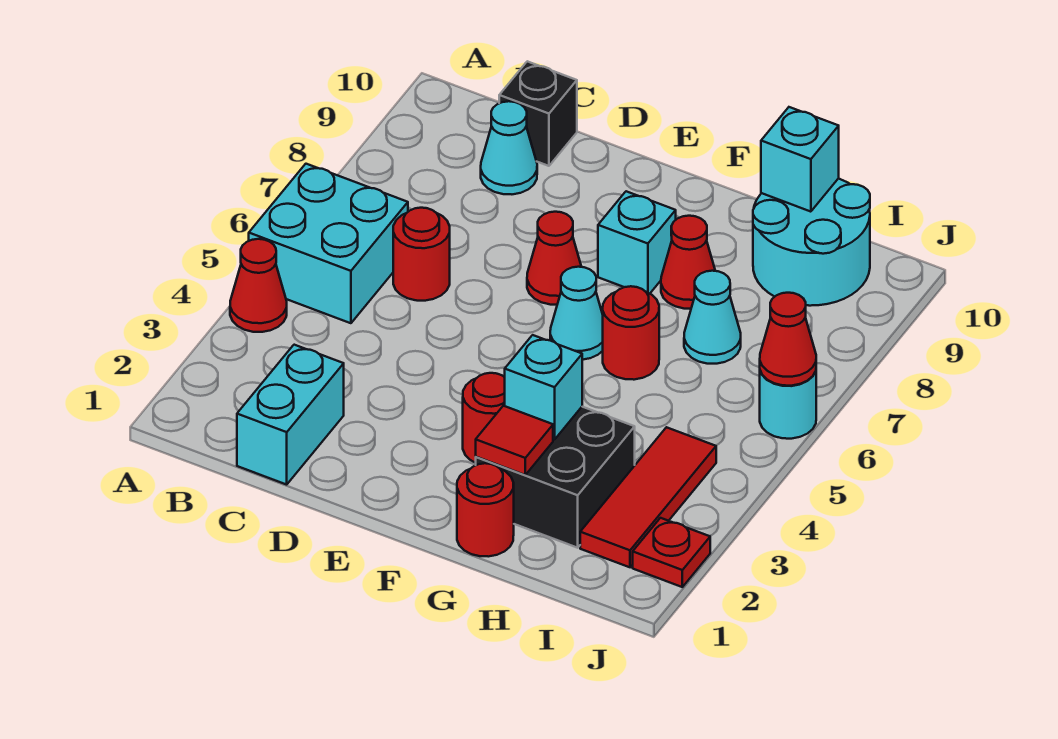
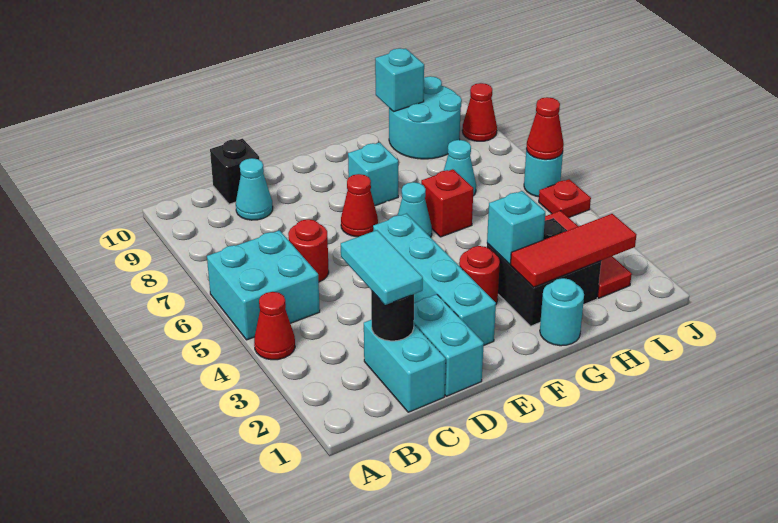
none -> black round brick C2 level 2
none -> cyan tile C2:C3 level 3
none -> cyan brick D1:D2 level 1
none -> cyan brick E2:E5 level 1
red round brick G1 level 1 -> cyan round brick G1 level 1
red tile G2 level 2 -> red tile G2:I2 level 2
red round brick G6 level 1 -> red brick G6 level 1
red cone G8 level 1 -> red cone J9 level 1
red plate J2 level 1 -> red plate J5 level 1

